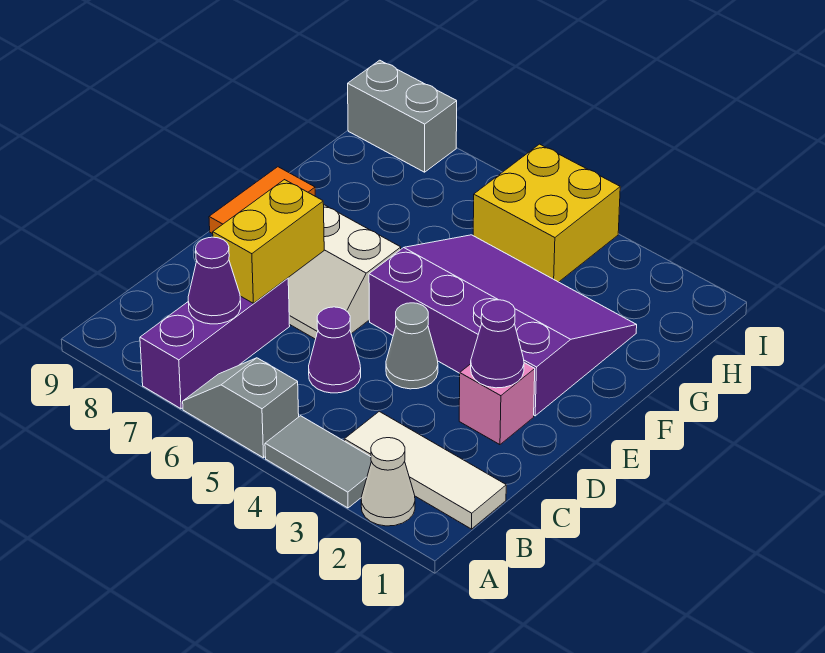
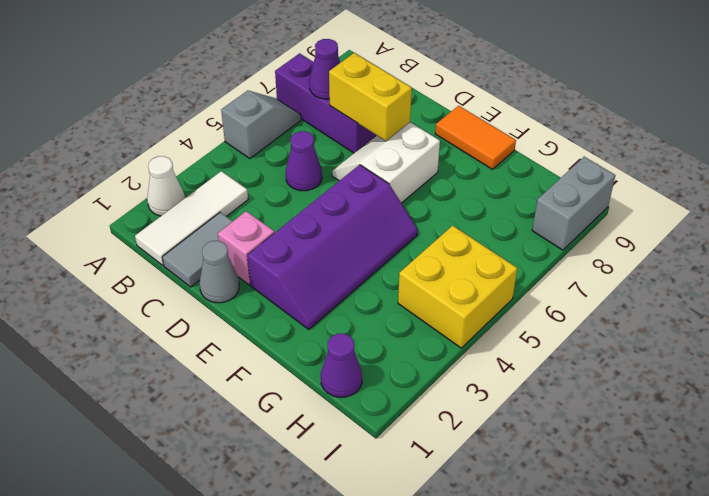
grey tile A3:A4 level 1 -> grey tile C1:C2 level 1
purple cone D2 level 2 -> purple cone H1 level 1
grey cone D4 level 1 -> grey cone D1 level 1
purple slope E2:G5 level 1 top E -> purple slope E2:F5 level 1 top E

